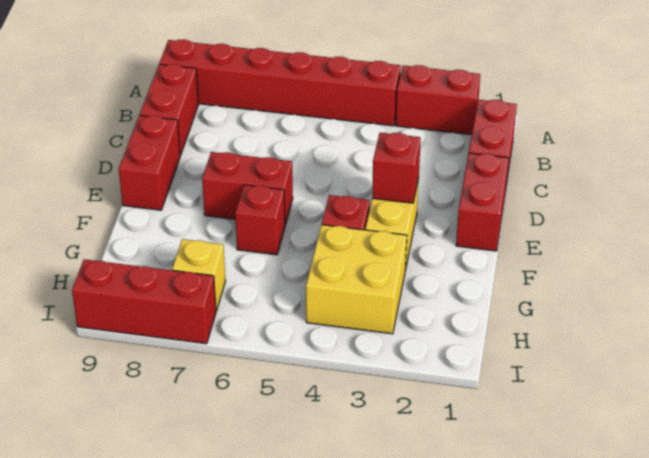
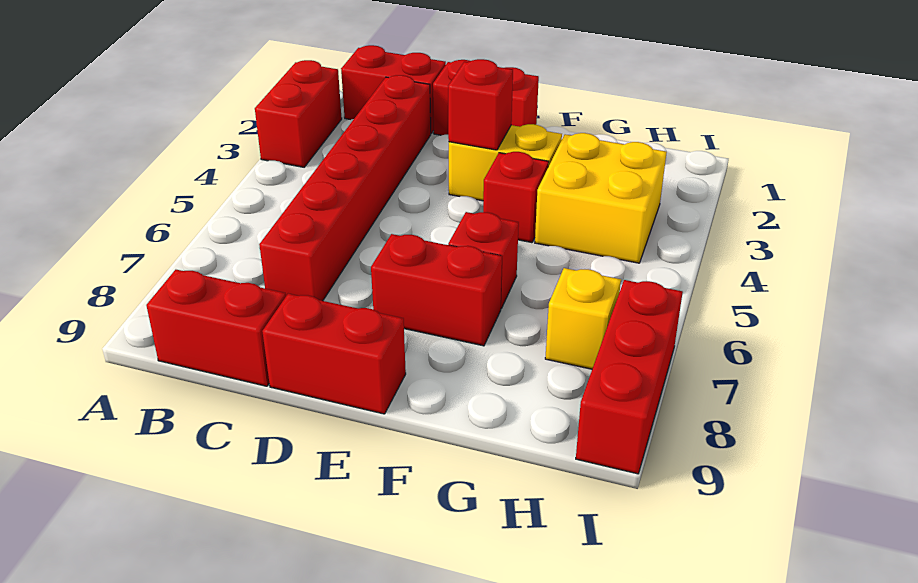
red brick A4:A9 level 1 -> red brick C2:C7 level 1
red brick E6:E7 level 1 -> red brick E7:F7 level 1

